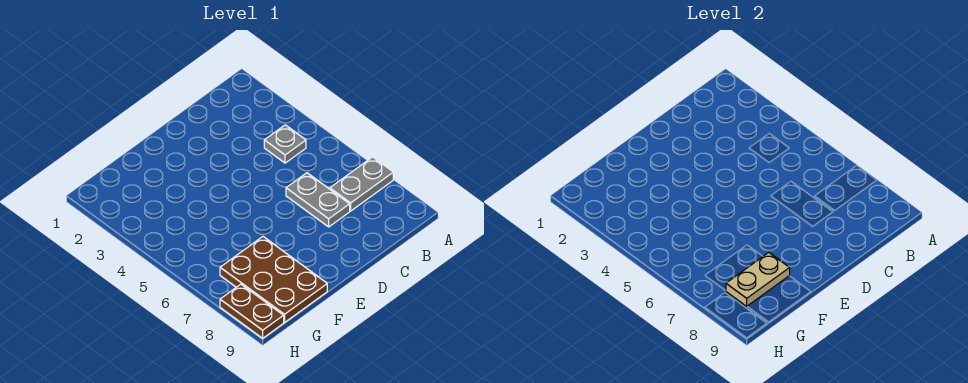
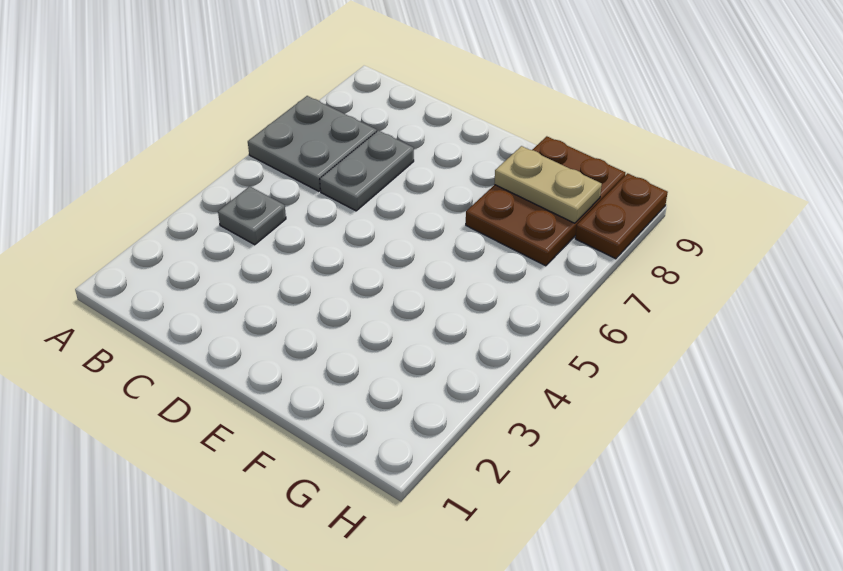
grey plate A7:B7 level 1 -> grey plate A6:B7 level 1

